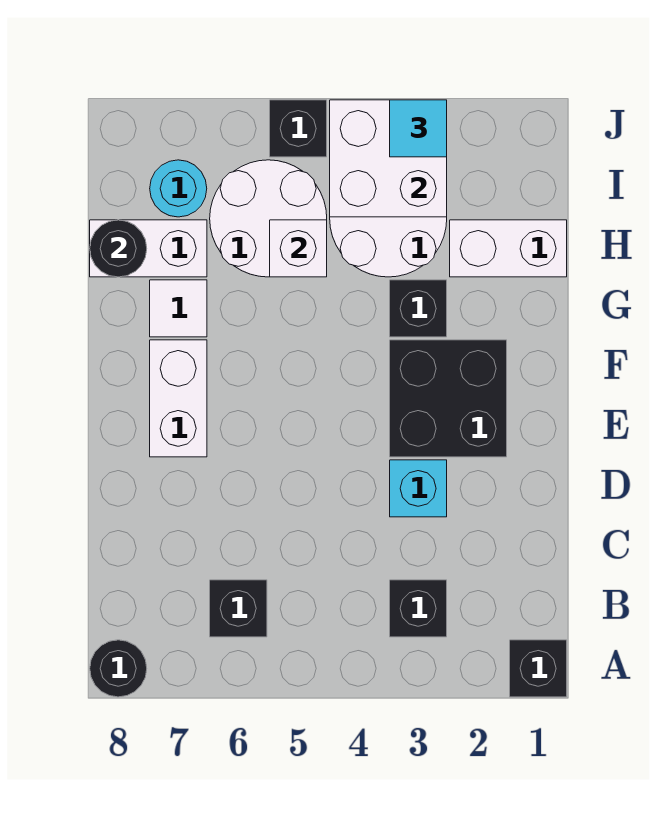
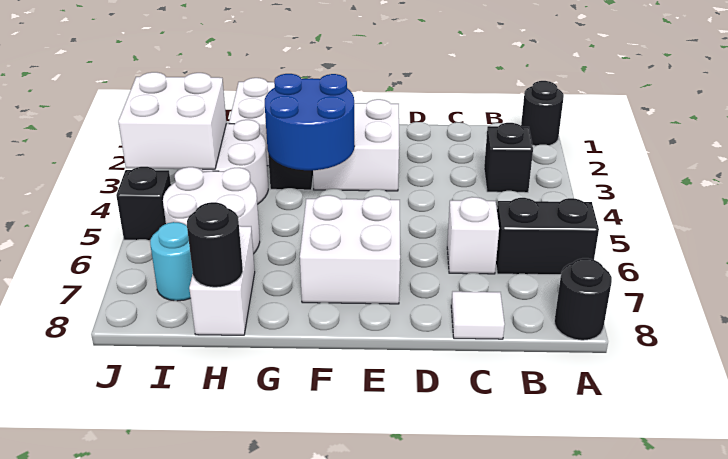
black brick A1 level 1 -> black round brick A1 level 1
black brick B6 level 1 -> black brick A6:B6 level 1
cyan brick D3 level 1 -> none
black brick E2:F3 level 1 -> white brick E2:F3 level 1
white brick E7:F7 level 1 -> white brick E6:F7 level 1
none -> blue round brick F3:G4 level 2
white tile G7 level 1 -> white tile C8 level 1
white brick H5 level 2 -> white brick C6 level 1
cyan tile J3 level 3 -> none

